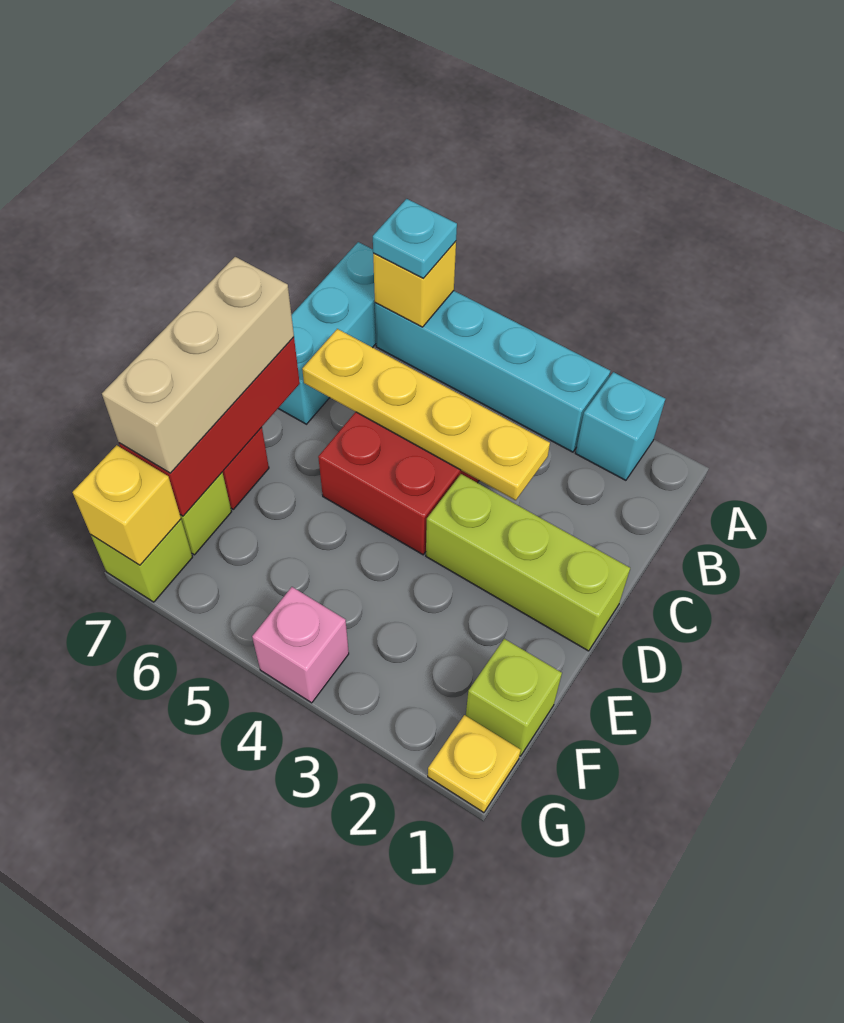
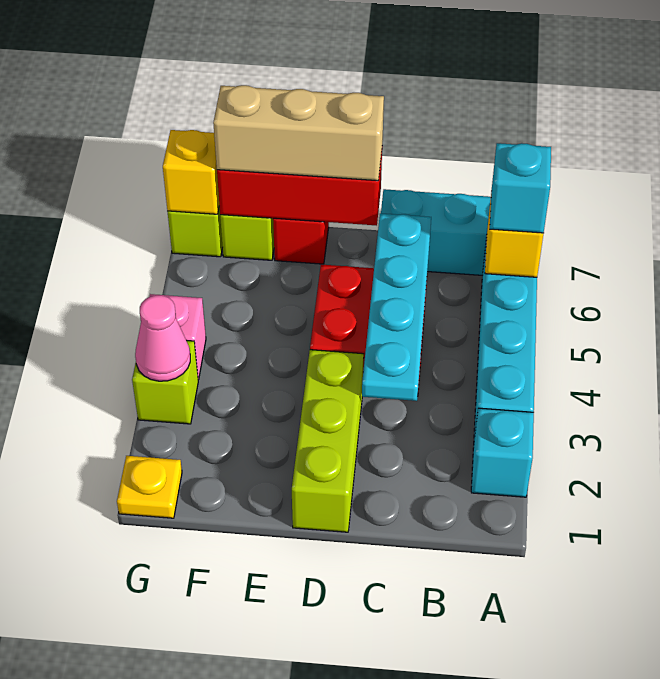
cyan plate A6 level 3 -> cyan brick A6 level 3
yellow plate C3:C6 level 2 -> cyan plate C3:C6 level 2
lime brick F1 level 1 -> lime brick G3 level 1
none -> pink cone G3 level 2

